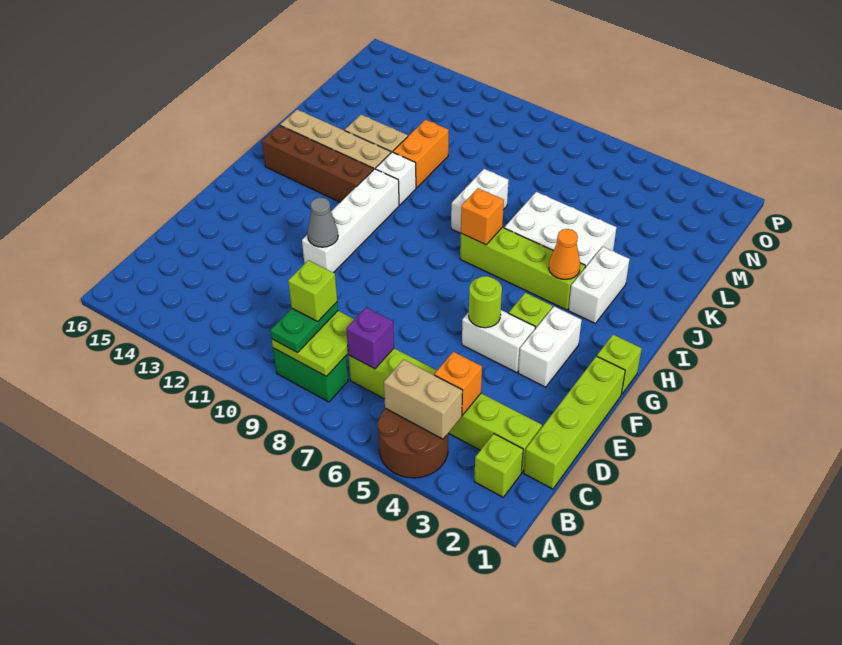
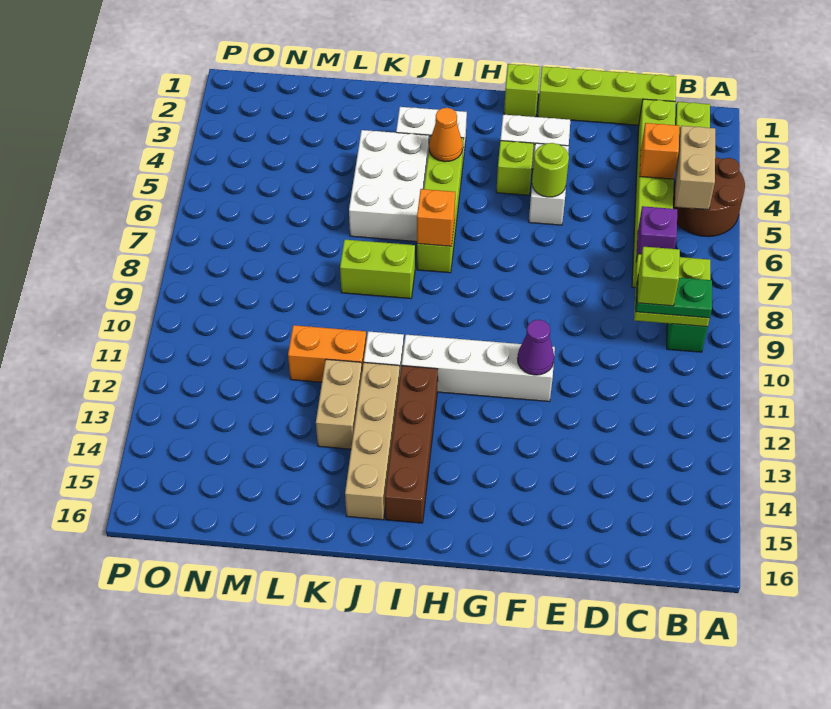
grey cone F11 level 2 -> purple cone F11 level 2
white brick J8:K8 level 1 -> lime brick J8:K8 level 1

